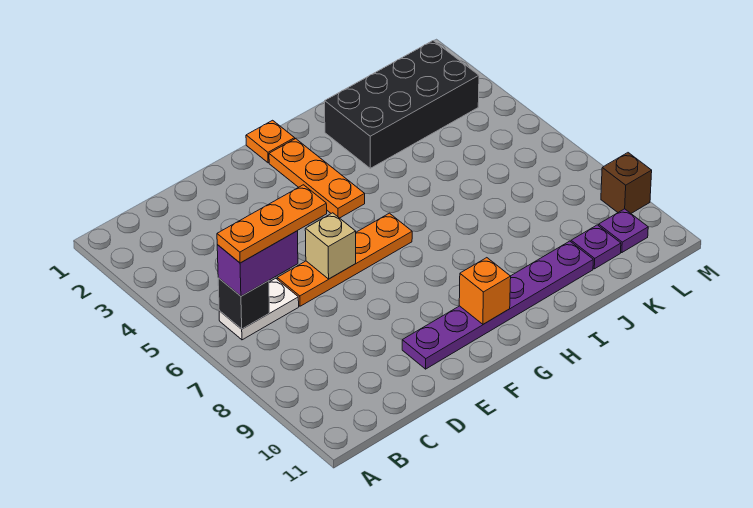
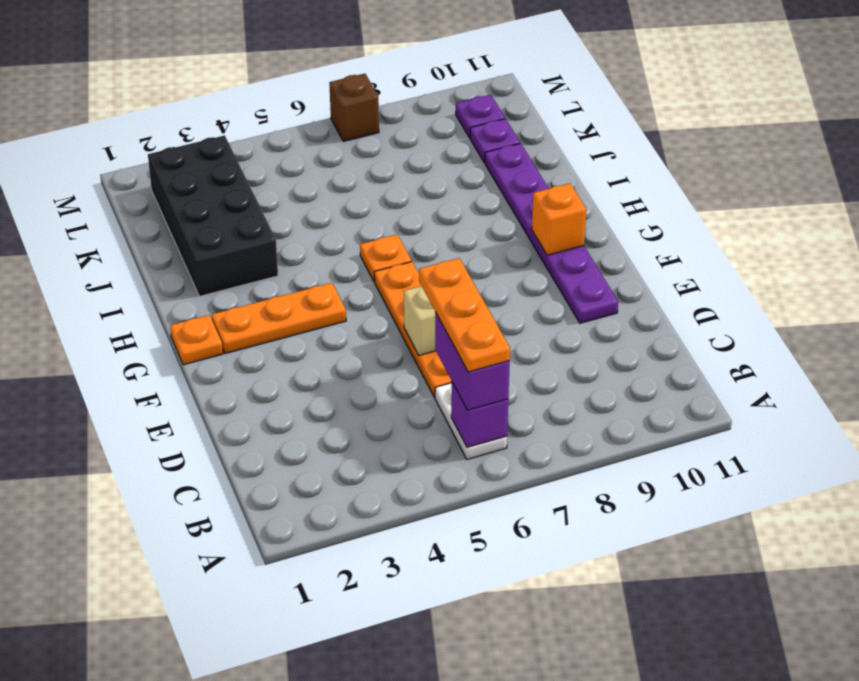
black brick B6 level 2 -> purple brick B6 level 2
none -> orange plate H6 level 1
brown brick M9 level 1 -> brown brick M7 level 1

